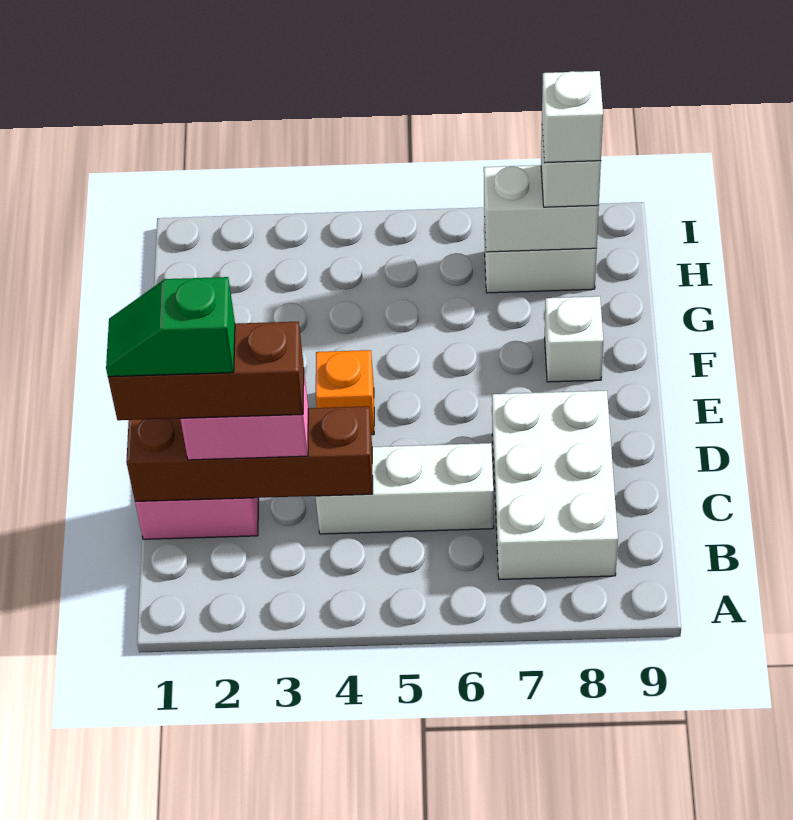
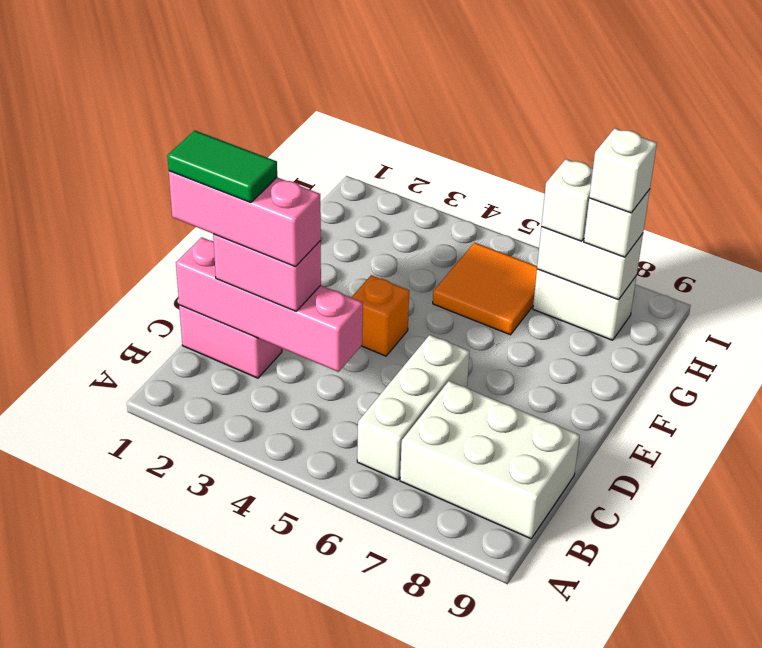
white brick B7:D8 level 1 -> white brick B7:C9 level 1
brown brick C1:C4 level 2 -> pink brick C1:C4 level 2
brown brick C1:C3 level 4 -> pink brick C1:C3 level 4
green slope C1:C2 level 5 top 2 -> green tile C1:C2 level 5
white brick C4:C6 level 1 -> white brick B6:D6 level 1
white brick F8 level 1 -> white brick H7 level 3
none -> orange tile G5:H6 level 1

